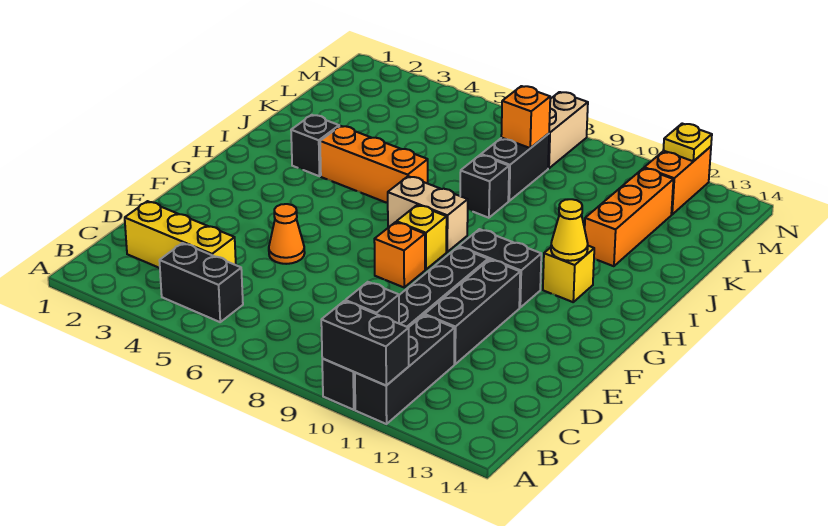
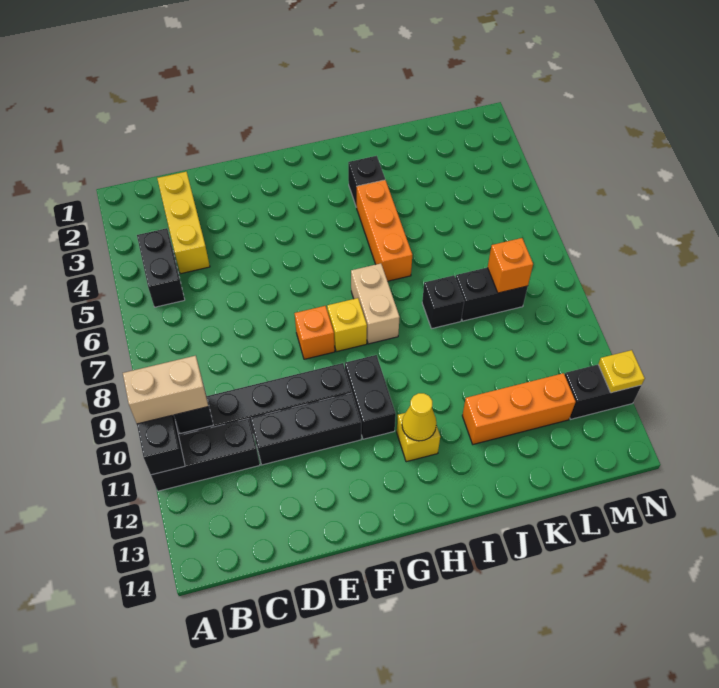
orange cone E5 level 1 -> none
tan brick M8:N8 level 1 -> tan brick A10:B10 level 3
orange brick M12:N12 level 1 -> black brick M12:N12 level 1

